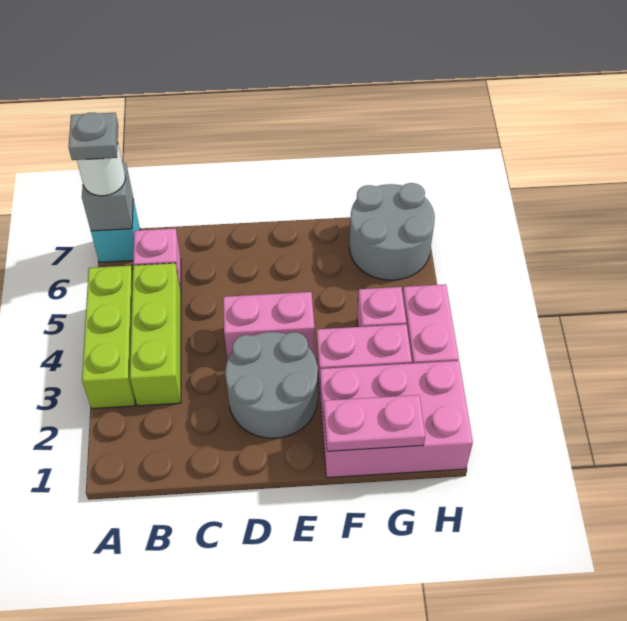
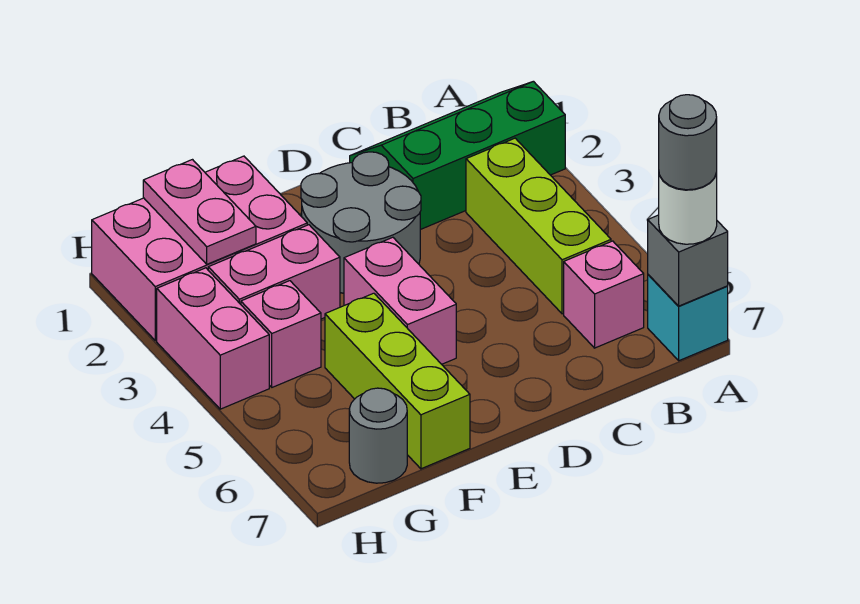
none -> green slope A1:C2 level 1 top 2
lime brick A3:A5 level 1 -> lime brick F5:F7 level 1
grey plate A7 level 4 -> grey round brick A7 level 4
pink brick D4:E4 level 1 -> pink brick E4:E5 level 1
pink plate F1:G1 level 2 -> pink plate G1:G2 level 2
grey round brick G6:H7 level 1 -> grey round brick G7 level 1

